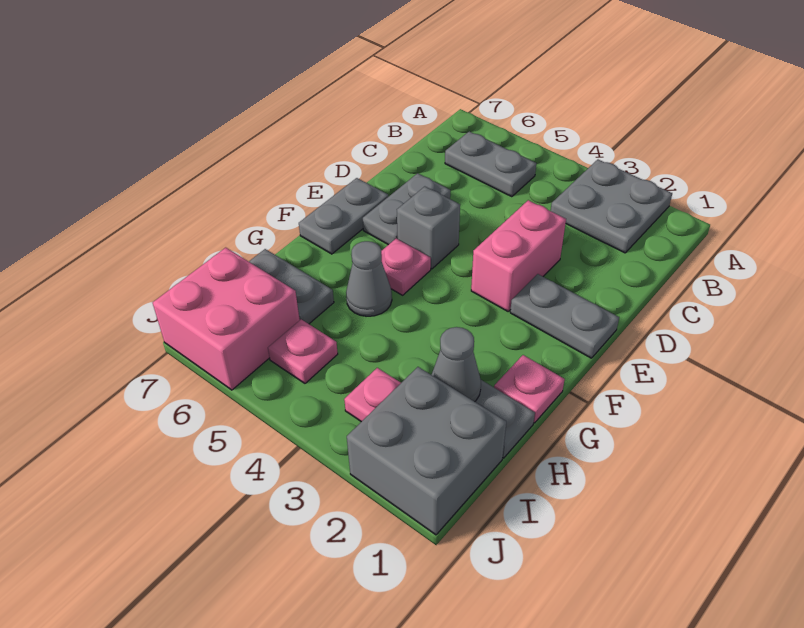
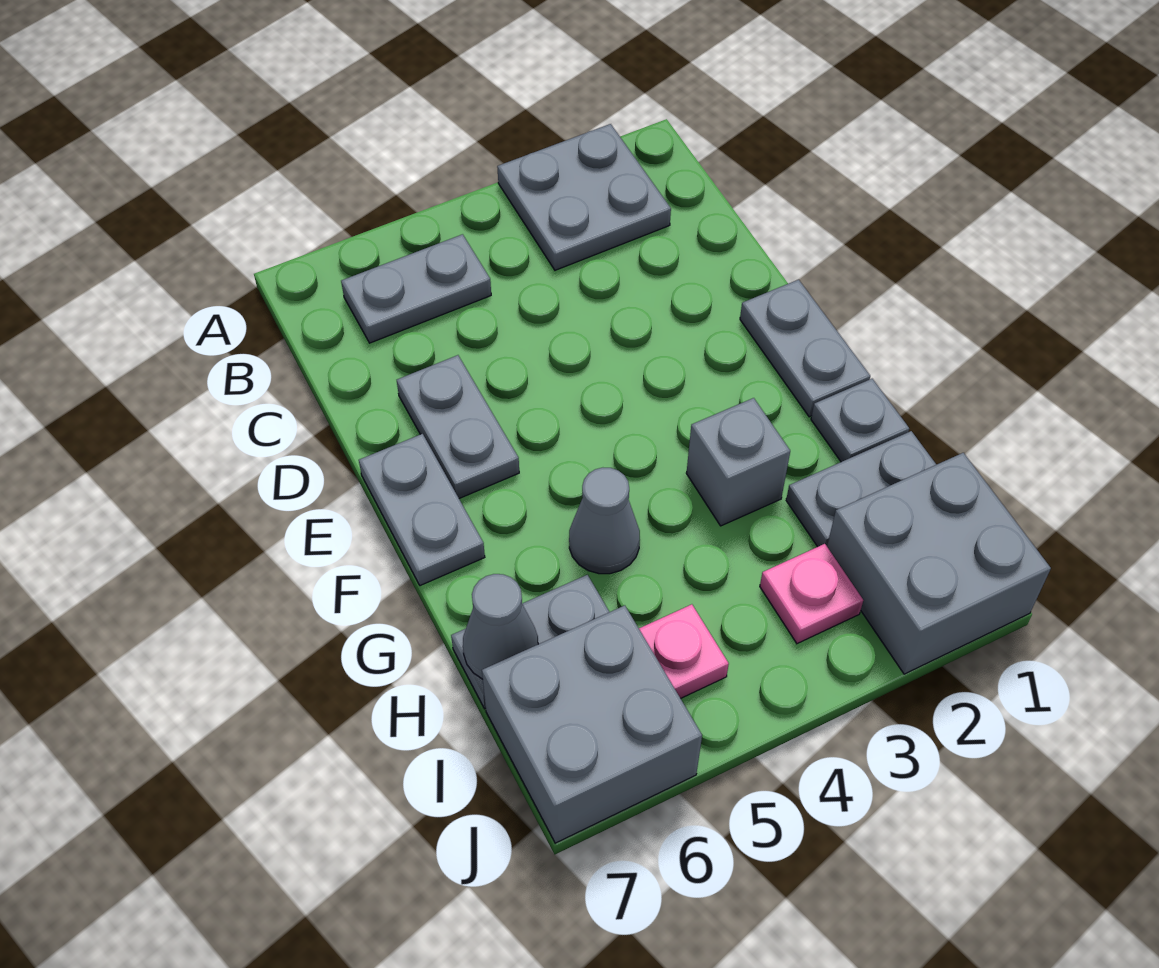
pink brick D3:E3 level 1 -> none
grey plate E1:E2 level 1 -> grey plate E1:F1 level 1
grey brick E5 level 1 -> grey brick G3 level 1
pink plate F5 level 1 -> none
pink plate G1 level 1 -> grey plate G1 level 1
grey cone H2 level 2 -> grey cone H7 level 2
pink brick I6:J7 level 1 -> grey brick I6:J7 level 1

